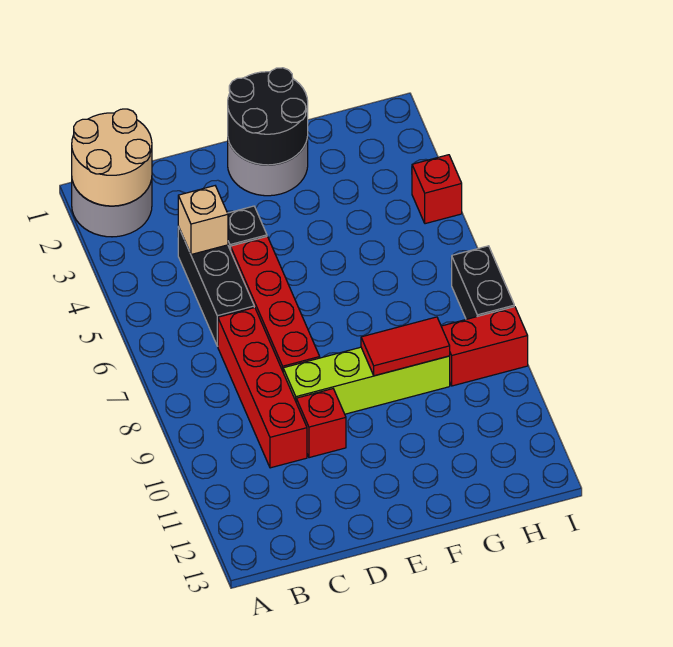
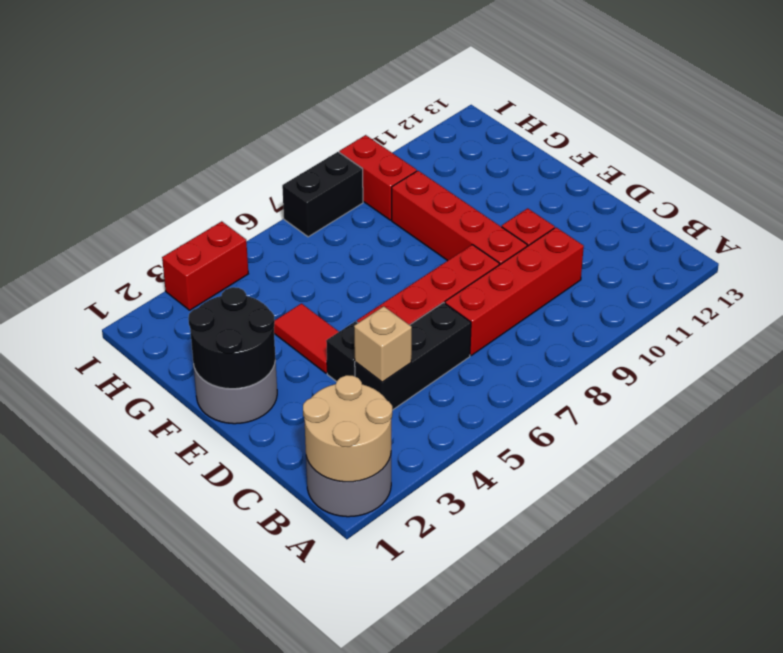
lime brick D9:G9 level 1 -> red brick D9:G9 level 1
red tile F9:G9 level 2 -> red tile E4:F4 level 1
red brick I4 level 1 -> red brick I3:I4 level 1

